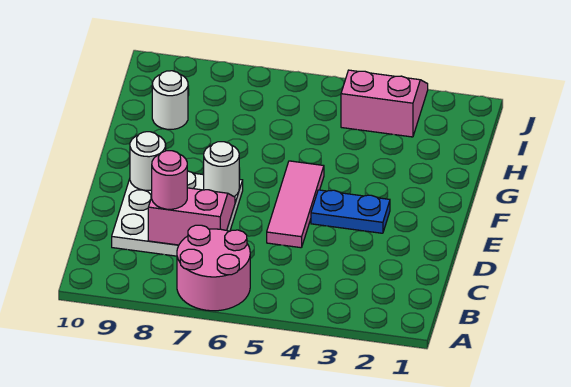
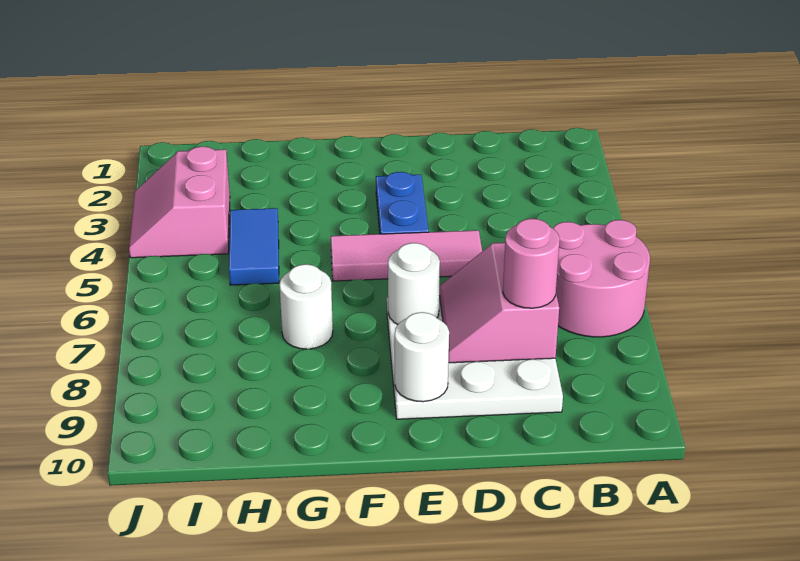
none -> blue tile H4:H5 level 1
white round brick H9 level 1 -> white round brick G7 level 1

